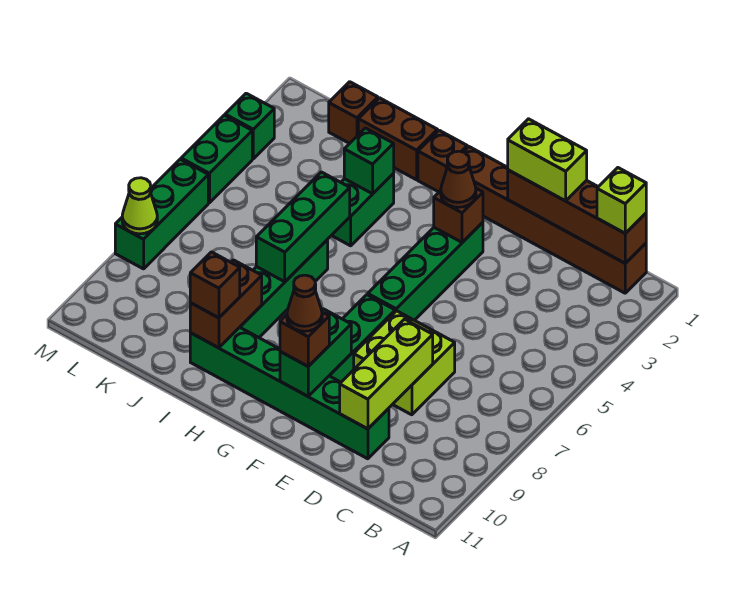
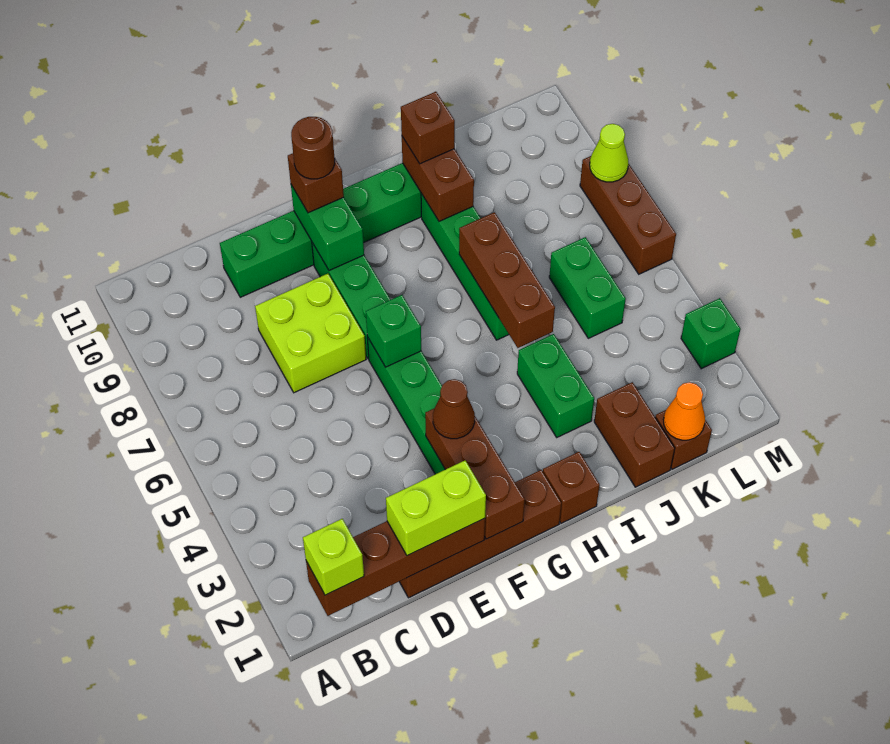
brown brick B1:G1 level 1 -> brown brick D1:G1 level 1
lime brick D8:D10 level 2 -> none
brown brick F3 level 2 -> brown brick F1:F3 level 2
brown cone F10 level 4 -> brown round brick F10 level 4
brown brick I1:J1 level 1 -> brown brick J1:J2 level 1
green brick I3 level 2 -> green brick F6 level 2
green brick I5:I7 level 2 -> brown brick I5:I7 level 2
none -> orange cone K1 level 2
green brick M4:M5 level 1 -> green brick K5:K6 level 1
green brick M6:M8 level 1 -> brown brick M6:M8 level 1

